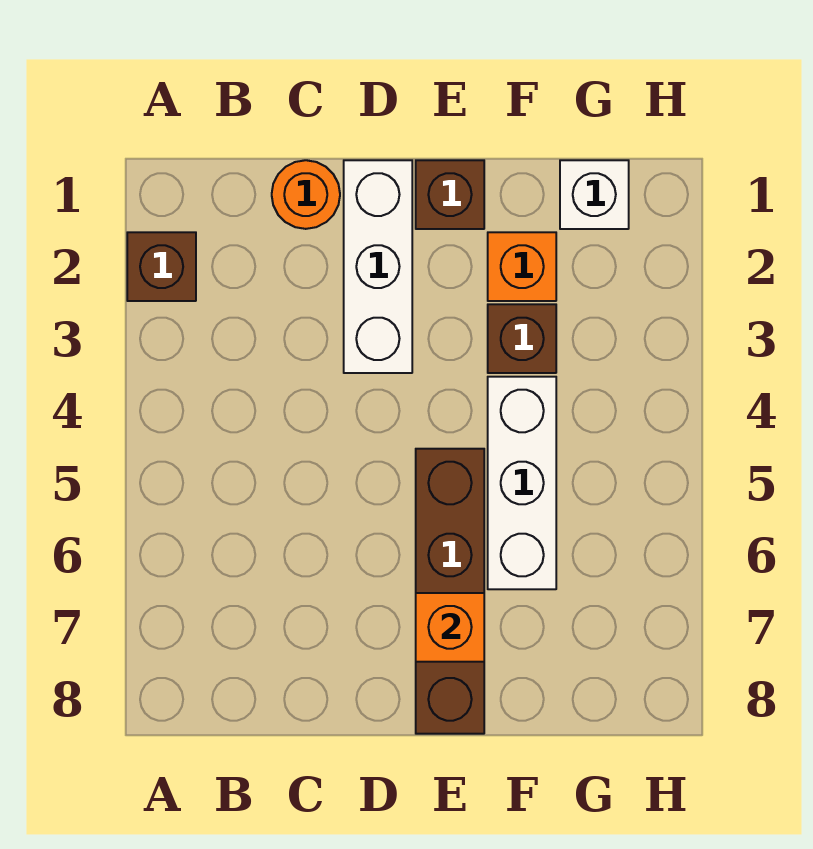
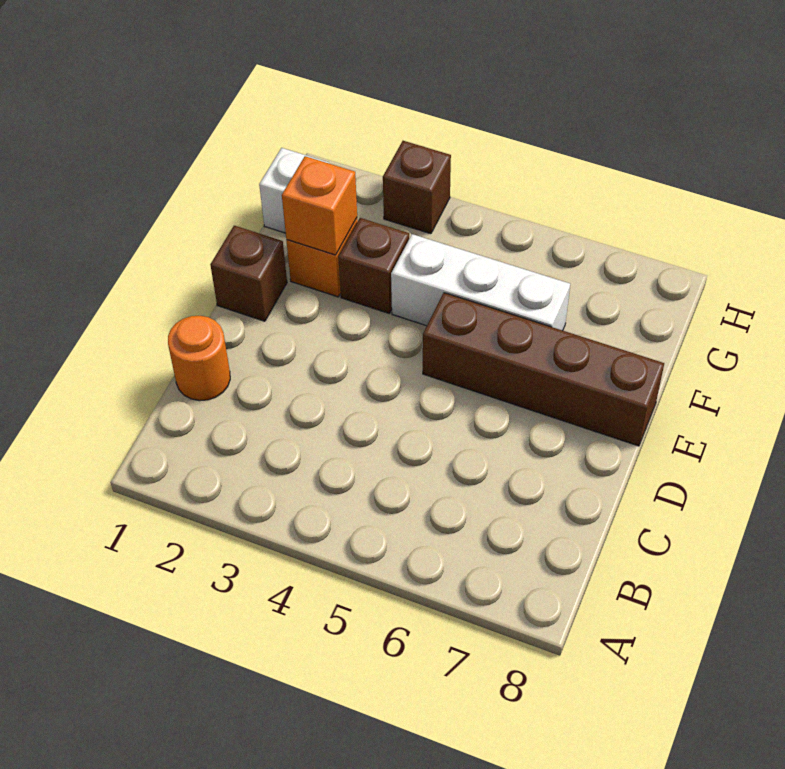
brown brick A2 level 1 -> brown brick H3 level 1
white brick D1:D3 level 1 -> none
orange brick E7 level 2 -> orange brick F2 level 2

